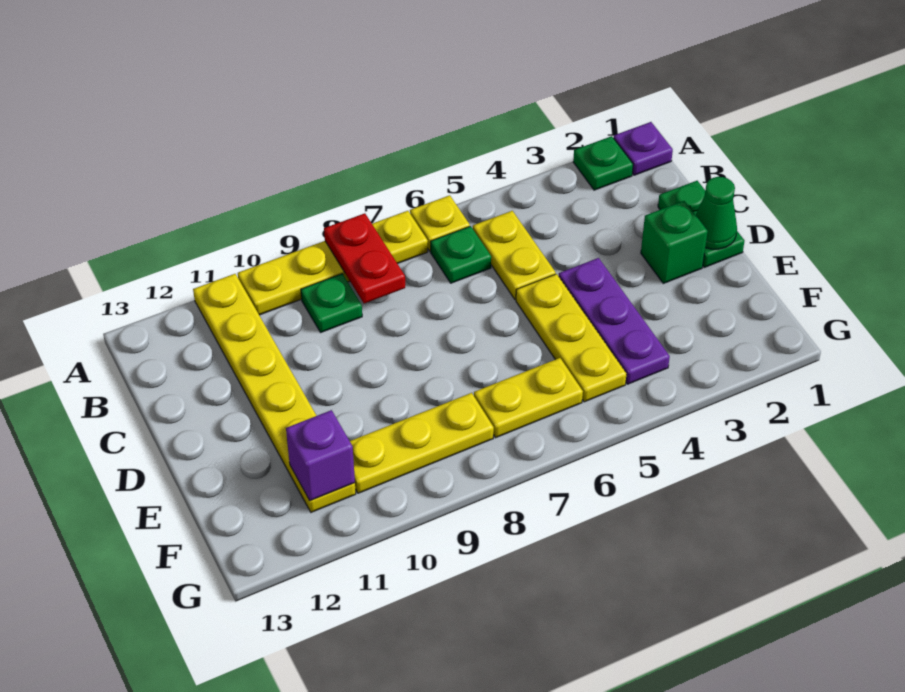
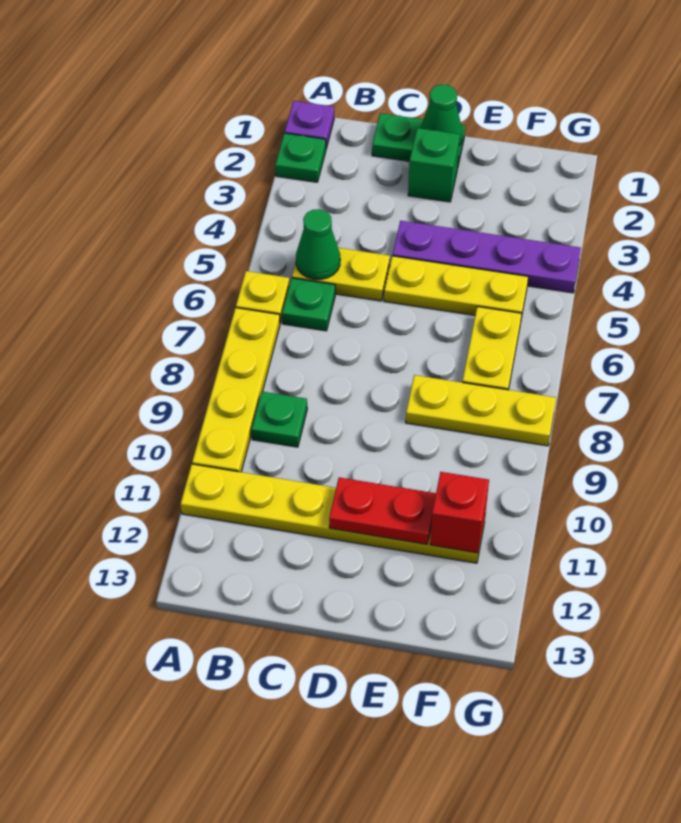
red plate A8:B8 level 2 -> red plate D11:E11 level 2
none -> green cone B5 level 2
purple plate D4:F4 level 1 -> purple plate D4:G4 level 1
yellow plate F8:F10 level 1 -> yellow plate E8:G8 level 1
purple brick F11 level 2 -> red brick F11 level 2

